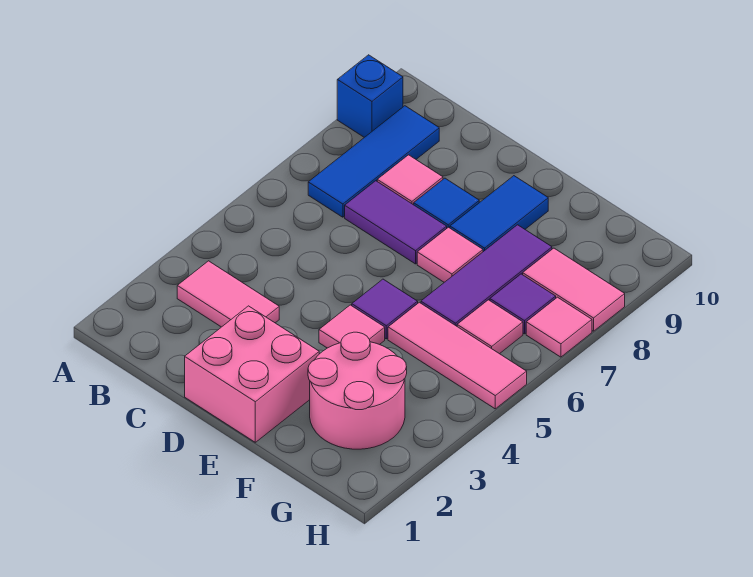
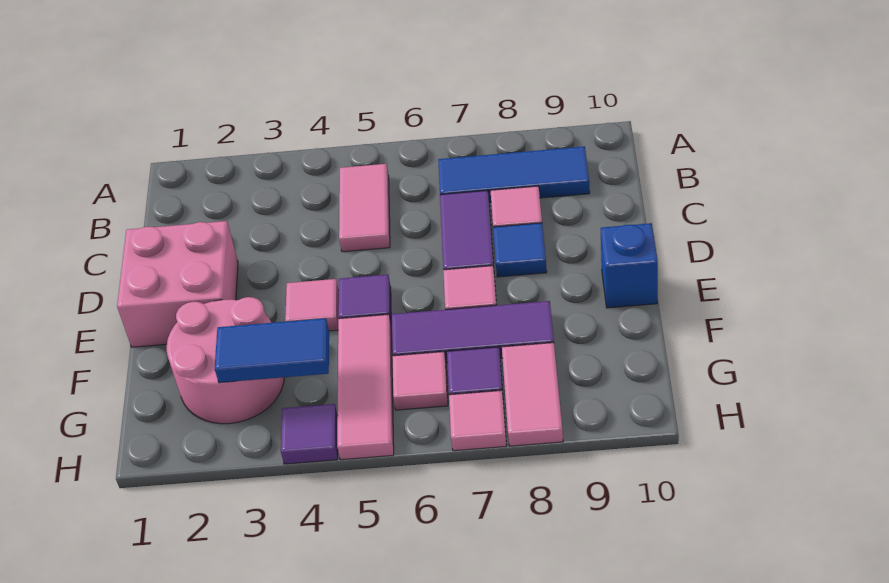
blue brick A9 level 1 -> blue brick E10 level 1
pink tile B3:C3 level 1 -> pink tile B5:C5 level 1
blue tile E8:E9 level 1 -> blue tile G3:G4 level 2
none -> purple tile H4 level 1

